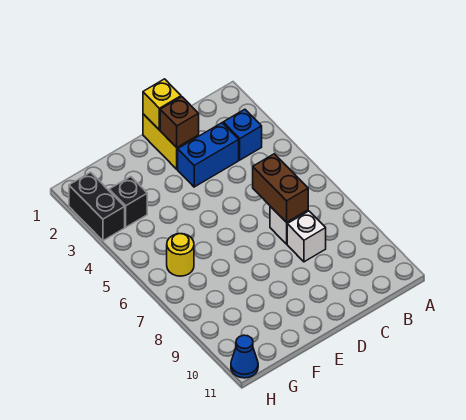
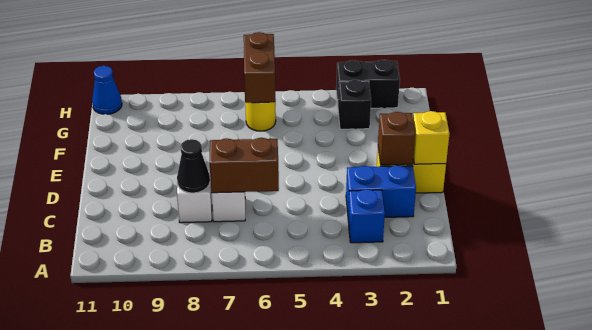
blue brick C3:D3 level 1 -> blue brick C2:C3 level 1
none -> black cone C8 level 2
none -> brown brick G6:H6 level 2

